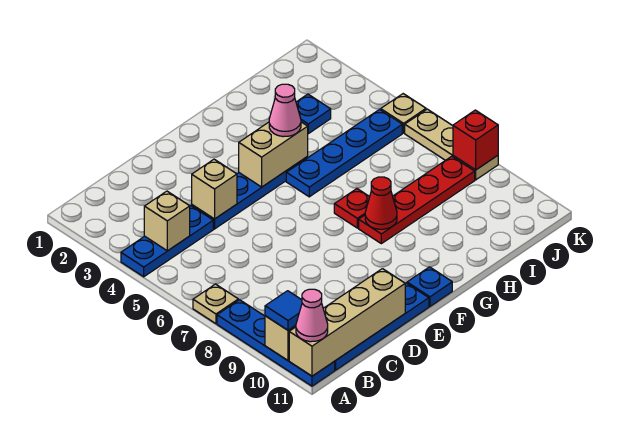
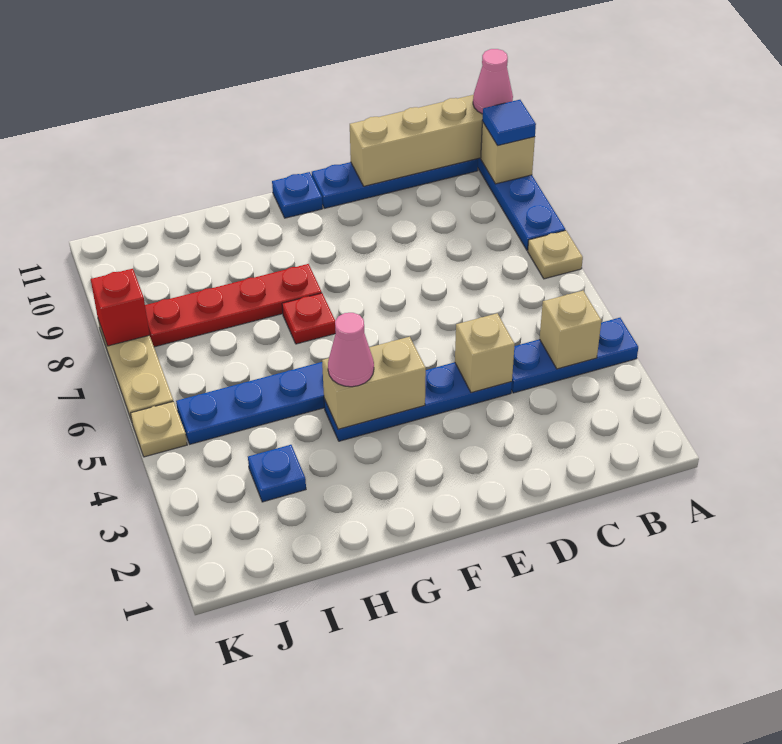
red cone G8 level 2 -> none

